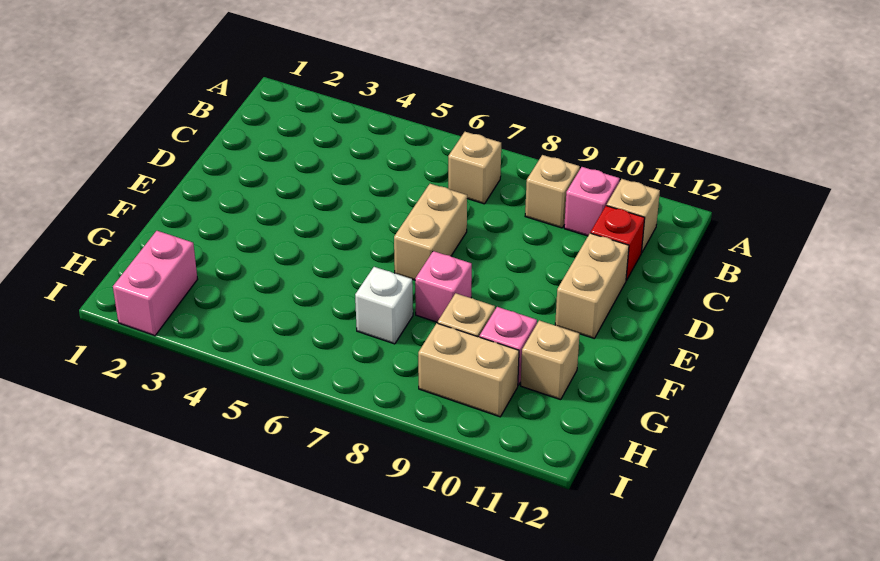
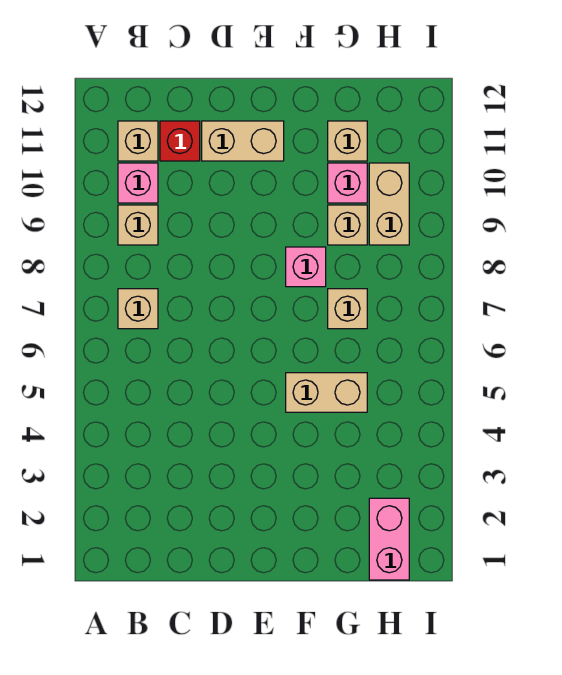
tan brick D7:E7 level 1 -> tan brick F5:G5 level 1
white brick G7 level 1 -> tan brick G7 level 1
pink brick H2:I2 level 1 -> pink brick H1:H2 level 1

